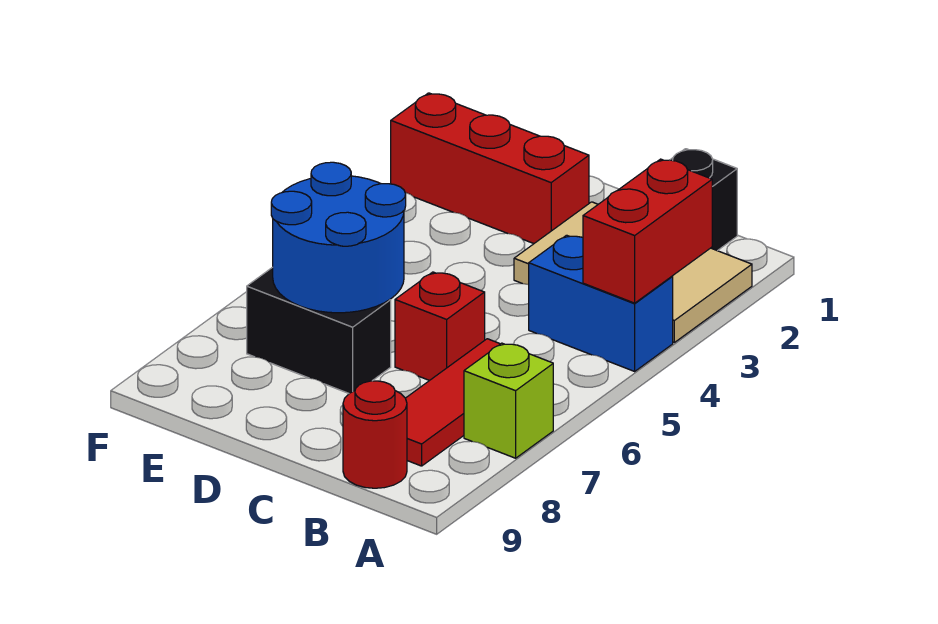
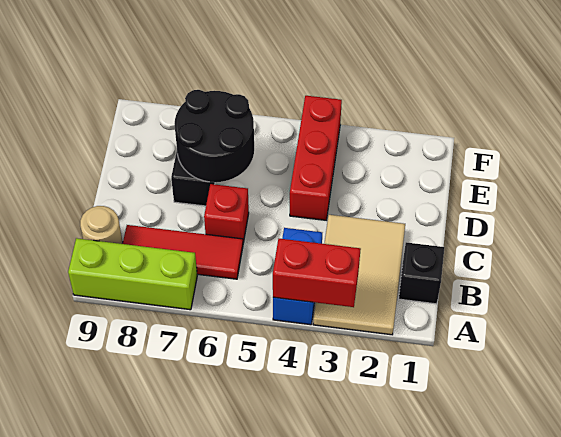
lime brick A7 level 1 -> lime brick A7:A9 level 1
red round brick B9 level 1 -> tan round brick B9 level 1
red brick D2:F2 level 1 -> red brick D4:F4 level 1
blue round brick D6:E7 level 2 -> black round brick D6:E7 level 2

